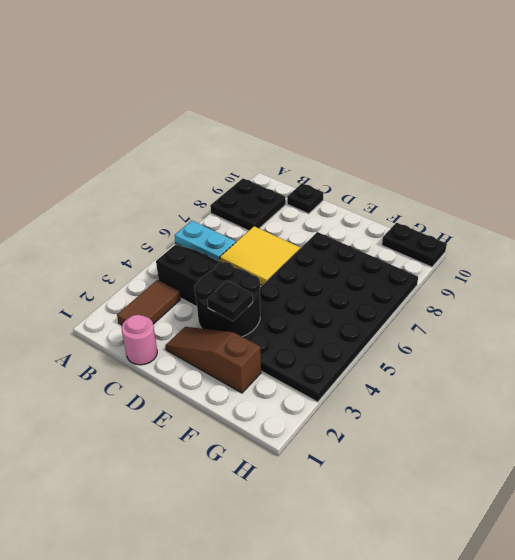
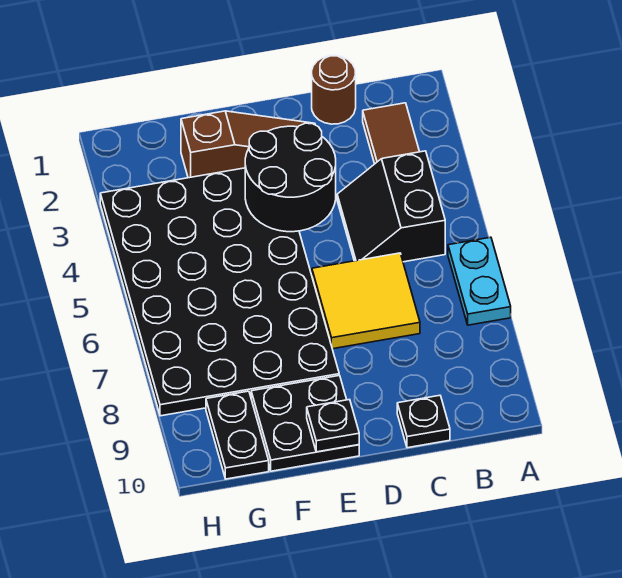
cyan plate A6:B6 level 1 -> cyan plate A6:A7 level 1
black plate A8:B9 level 1 -> black plate E9:F10 level 1
black slope B4:C5 level 1 top 4 -> black slope B4:C5 level 1 top B
pink round brick C1 level 1 -> brown round brick C1 level 1
black plate E3 level 3 -> black plate E10 level 2
black plate G10:H10 level 1 -> black plate G9:G10 level 1

